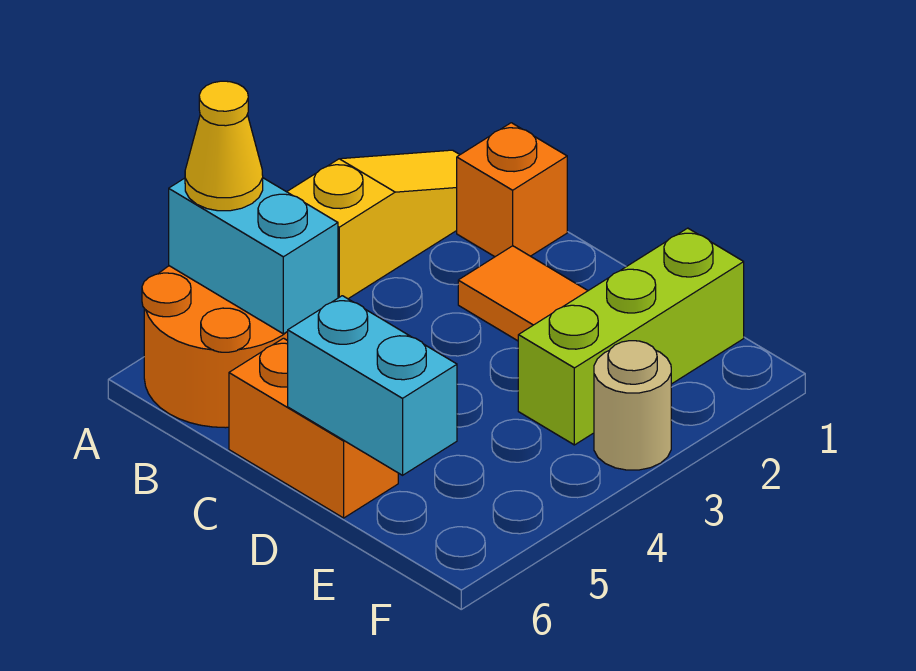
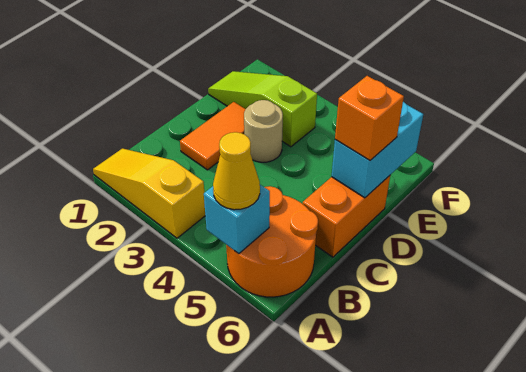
cyan brick A5:B5 level 2 -> cyan brick A5 level 2
orange brick B1 level 1 -> orange brick D6 level 3
lime brick E1:E3 level 1 -> lime slope E1:E3 level 1 top 3
tan round brick F3 level 1 -> tan round brick D3 level 1

